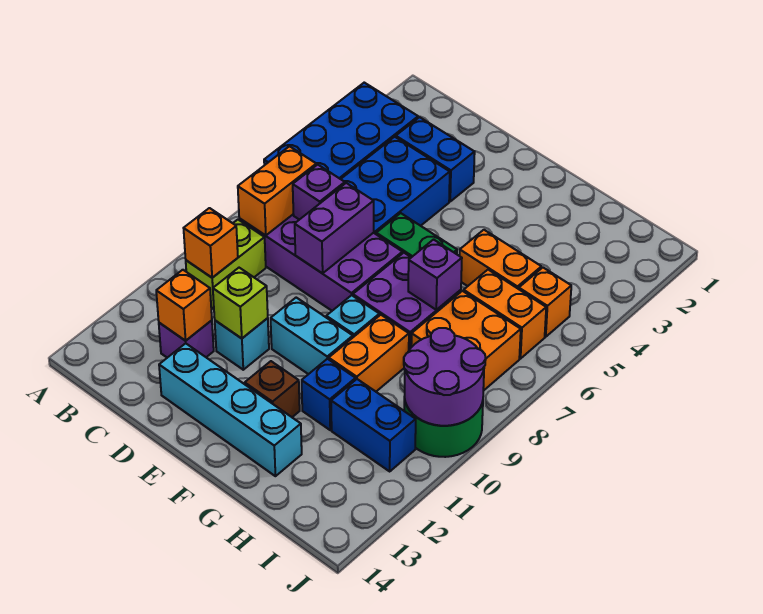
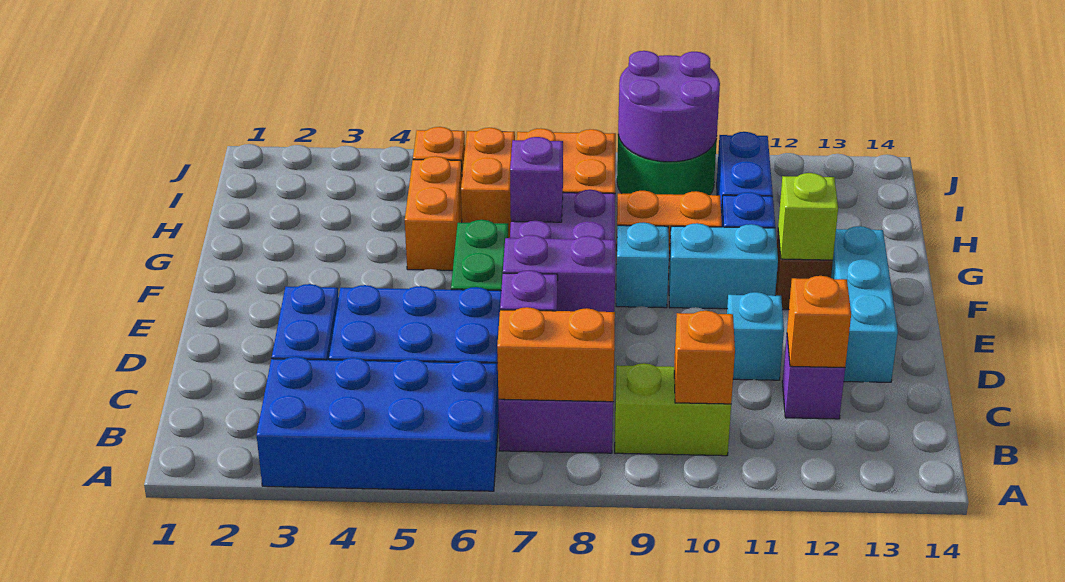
lime brick D11 level 2 -> lime brick F12 level 2
cyan brick D13:G13 level 1 -> cyan brick D13:F13 level 1
cyan brick E10:F10 level 1 -> cyan brick F10:F11 level 1

